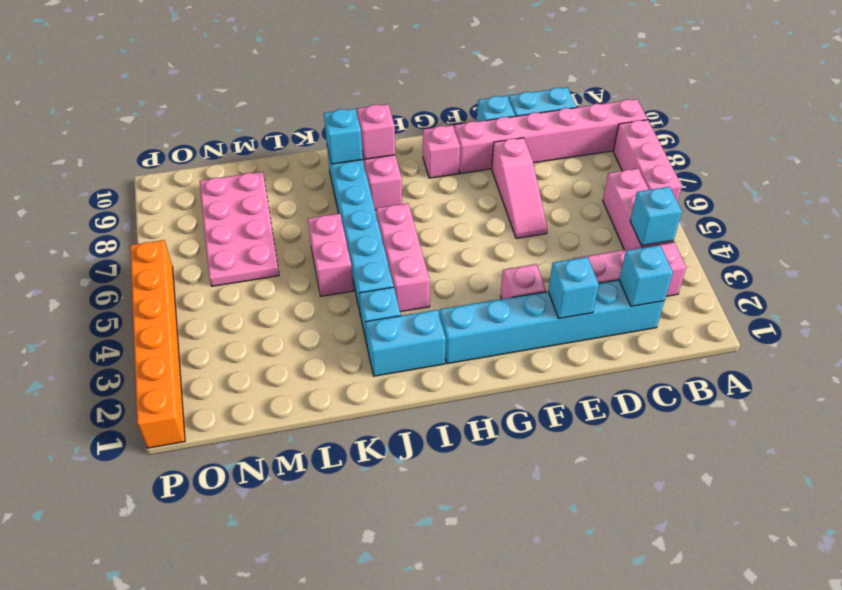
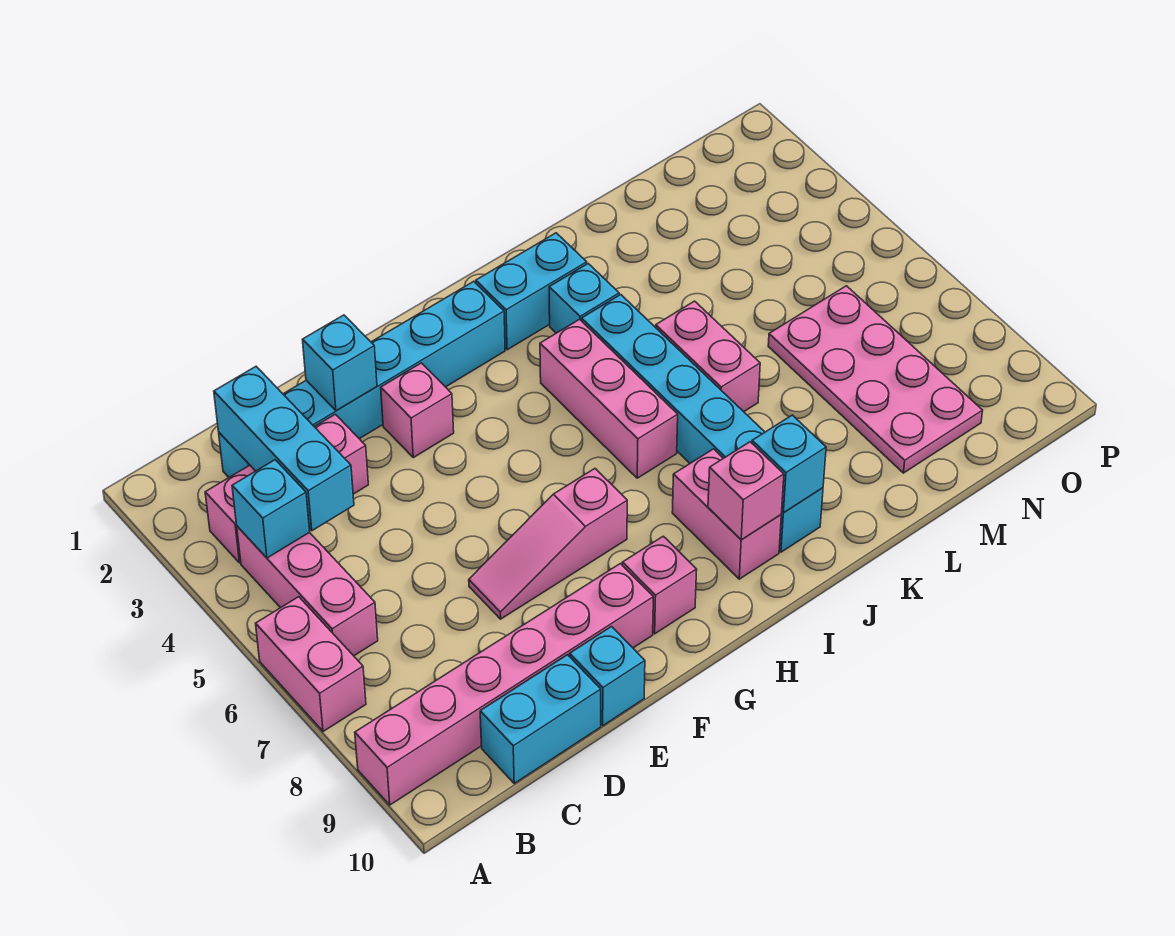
pink brick A6:A8 level 1 -> pink brick A6:A7 level 1
cyan brick C2 level 2 -> cyan brick C2:C4 level 2
pink slope E6:E8 level 1 top 8 -> pink slope E7:G7 level 1 top G
orange brick P1:P6 level 1 -> none

